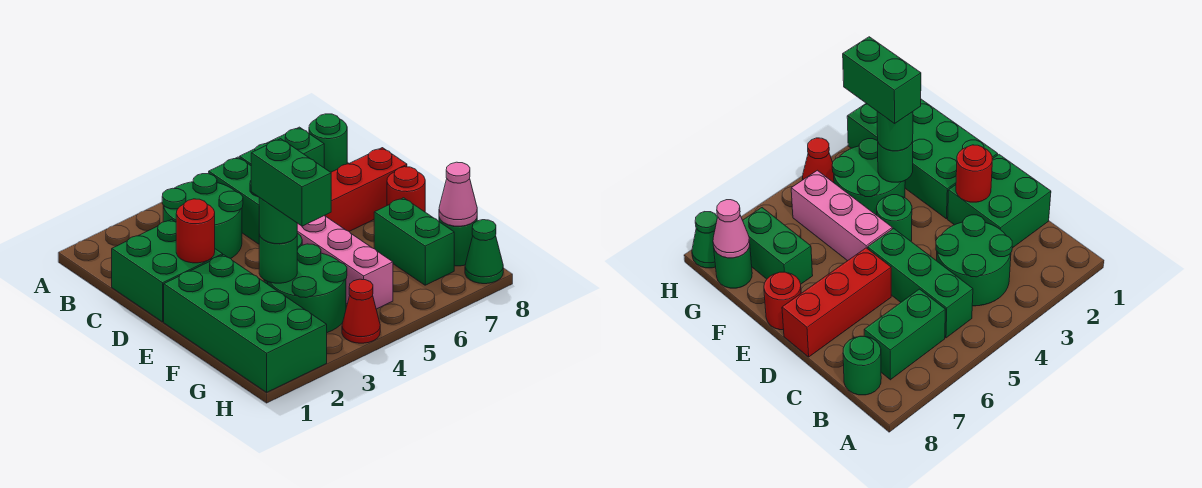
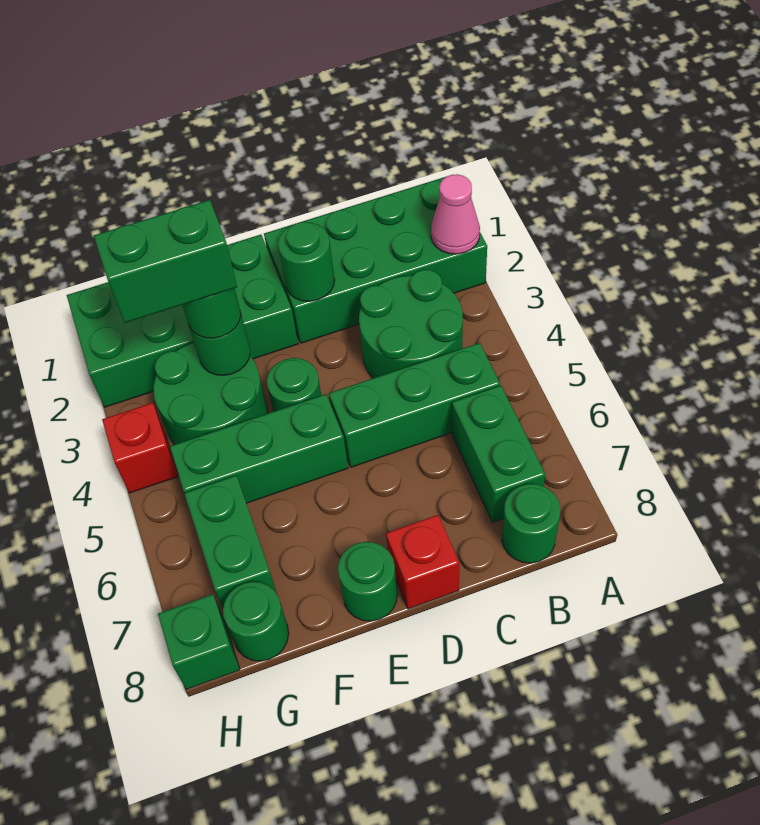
green brick C1:D2 level 1 -> green brick A1:D2 level 1
red round brick D2 level 2 -> green round brick D2 level 2
red brick D6:D8 level 1 -> red brick D8 level 1
pink brick E5:G5 level 1 -> green brick E5:G5 level 1
red round brick E8 level 1 -> green round brick E8 level 1
green brick F7:G7 level 1 -> green brick G6:G7 level 1
pink cone G8 level 2 -> pink cone A2 level 2
red cone H4 level 1 -> red brick H4 level 1
green cone H8 level 1 -> green brick H8 level 1

